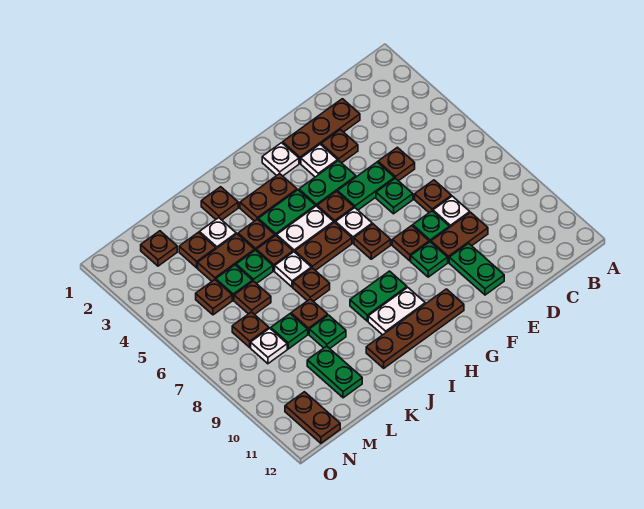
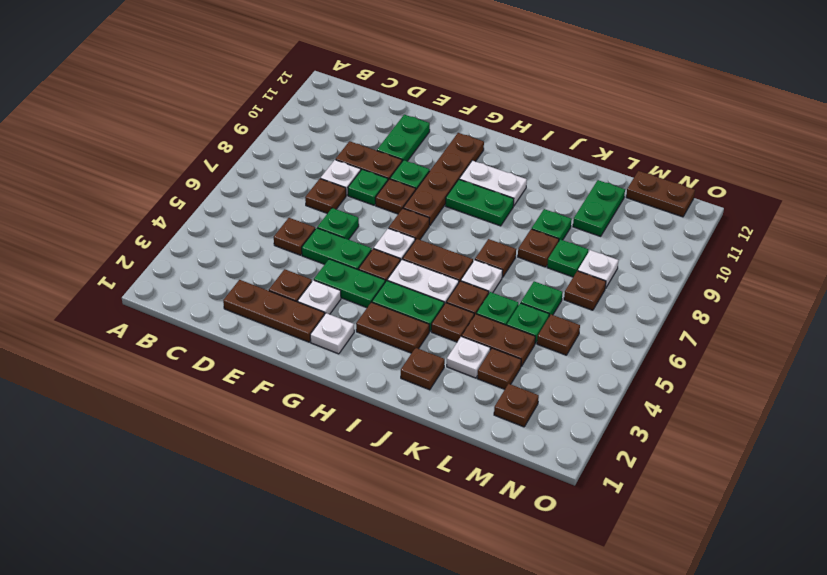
brown plate G11:J11 level 1 -> brown plate G8:G11 level 1
brown plate L6 level 1 -> green plate L6 level 1
brown plate N11:N12 level 1 -> brown plate M12:N12 level 1

